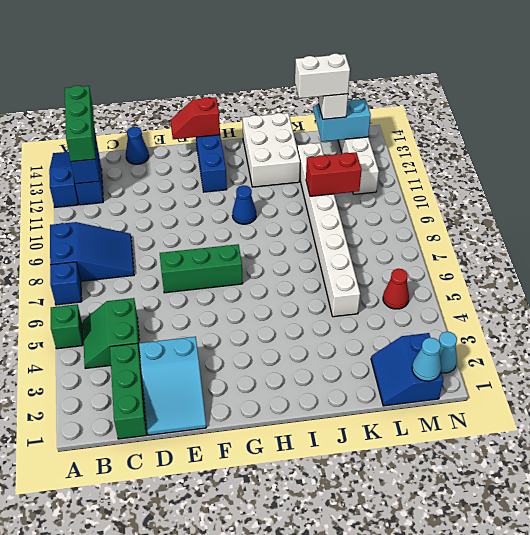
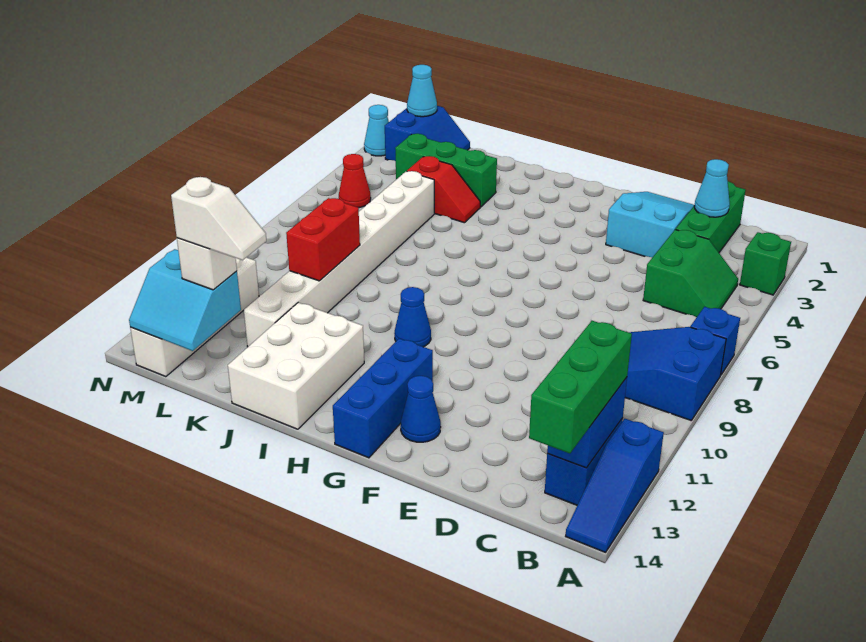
green brick A5 level 1 -> green brick A3 level 1
none -> cyan cone C2 level 2
blue cone D14 level 1 -> blue cone F13 level 1
green brick E7:G7 level 1 -> green brick J3:L3 level 1
red slope F14:G14 level 2 top G -> red slope J4:K4 level 1 top K
red brick K10:L10 level 2 -> red brick K9:K10 level 2
white brick K13:L13 level 4 -> white slope K13:L13 level 4 top L

